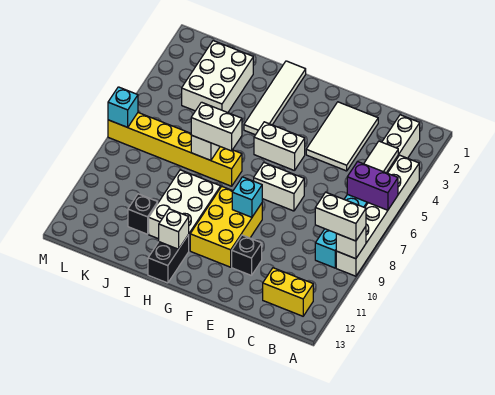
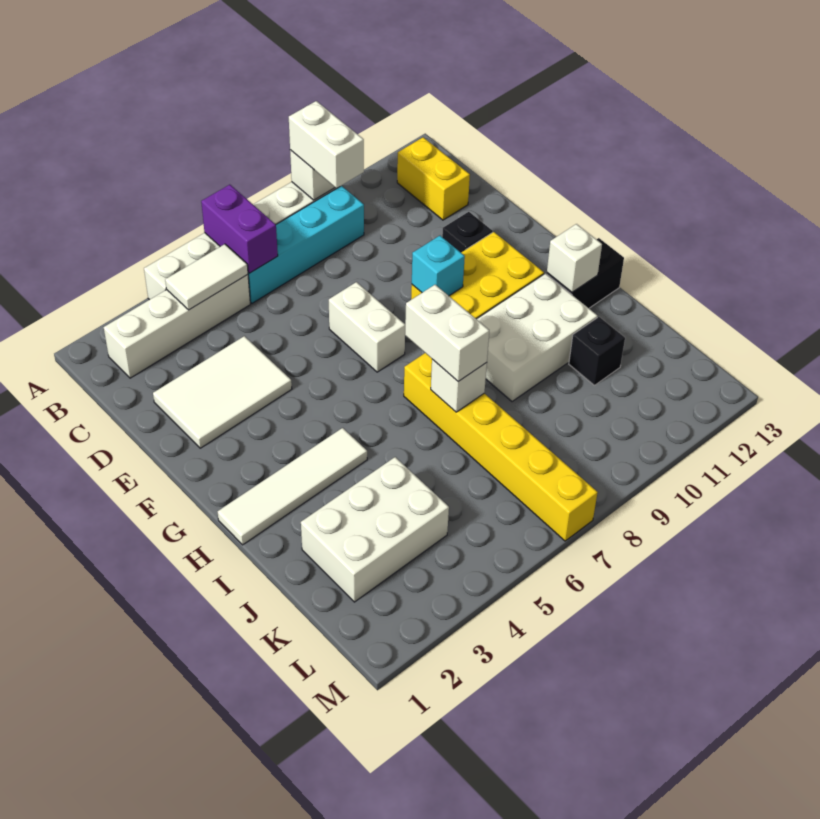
white brick F5:G5 level 1 -> none
cyan brick M7 level 2 -> none

